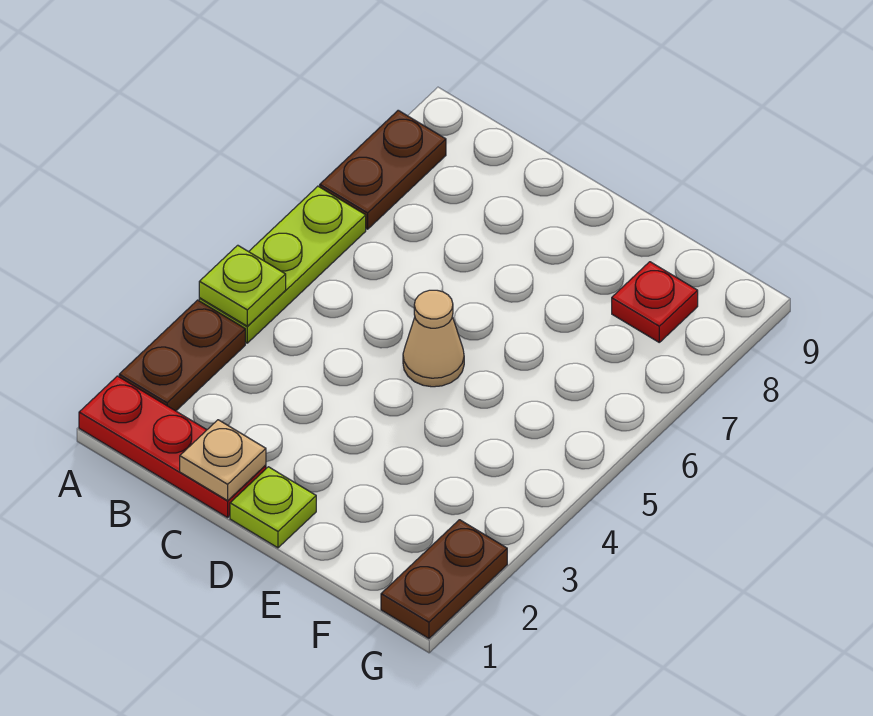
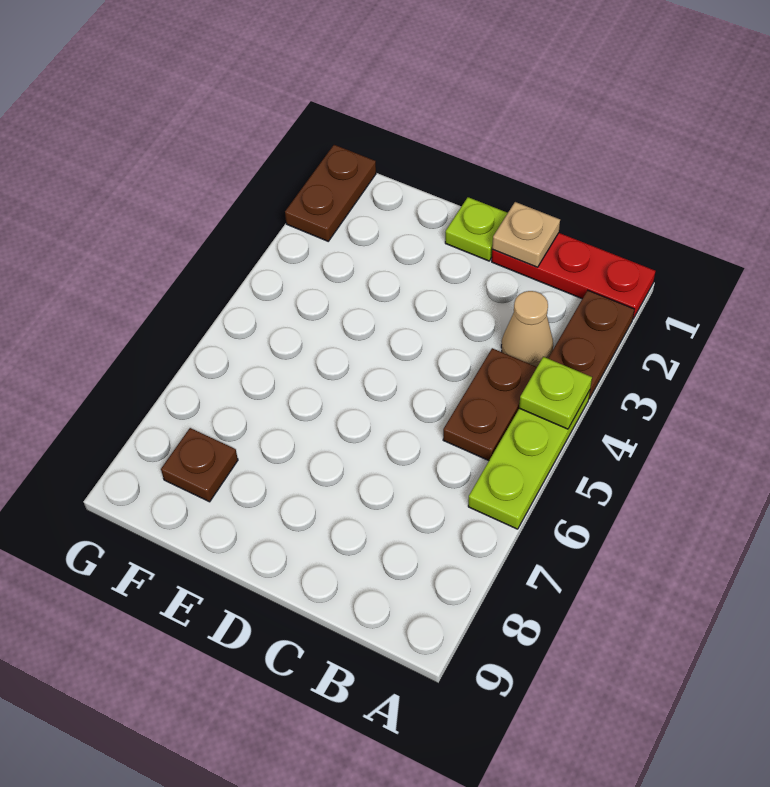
brown plate A7:A8 level 1 -> brown plate B4:B5 level 1
tan cone D5 level 1 -> tan cone B3 level 1
red plate F8 level 1 -> brown plate F8 level 1

